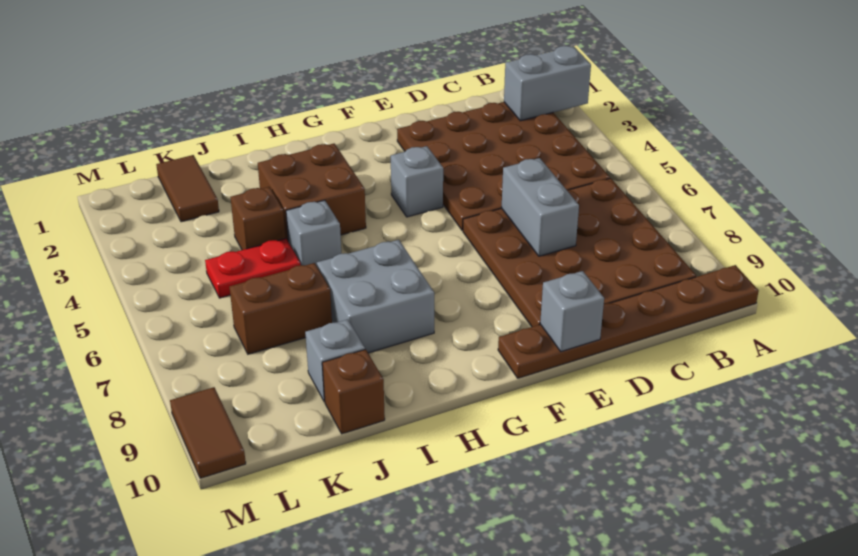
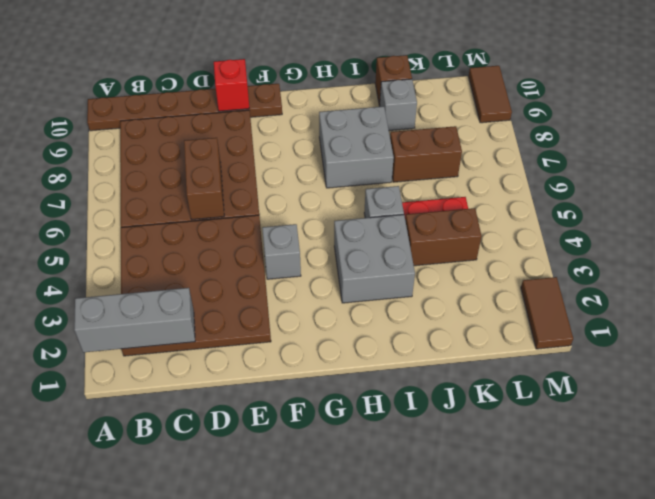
grey brick A2:B2 level 2 -> grey brick A2:C2 level 2
grey brick D6:D7 level 2 -> brown brick D6:D7 level 2
grey brick E10 level 2 -> red brick E10 level 2
brown brick H3:I4 level 1 -> grey brick H3:I4 level 1
brown brick J4 level 1 -> brown brick J4:K4 level 1
brown tile K1:K2 level 1 -> brown tile M1:M2 level 1

